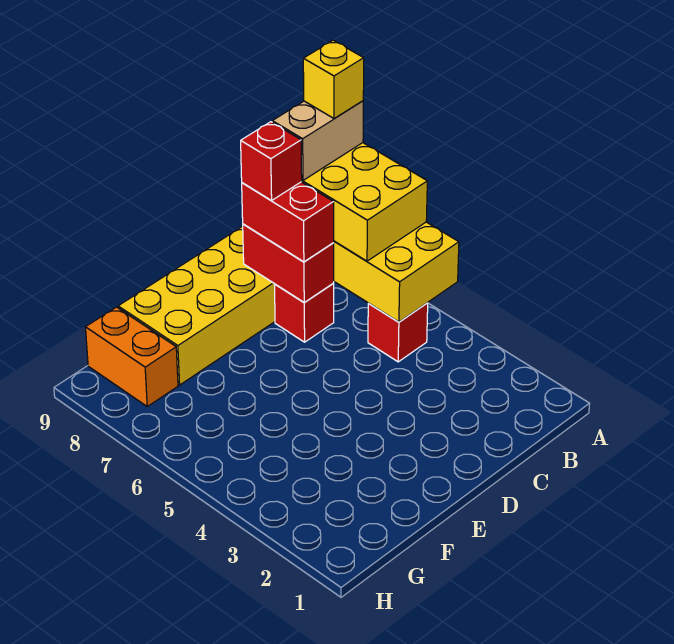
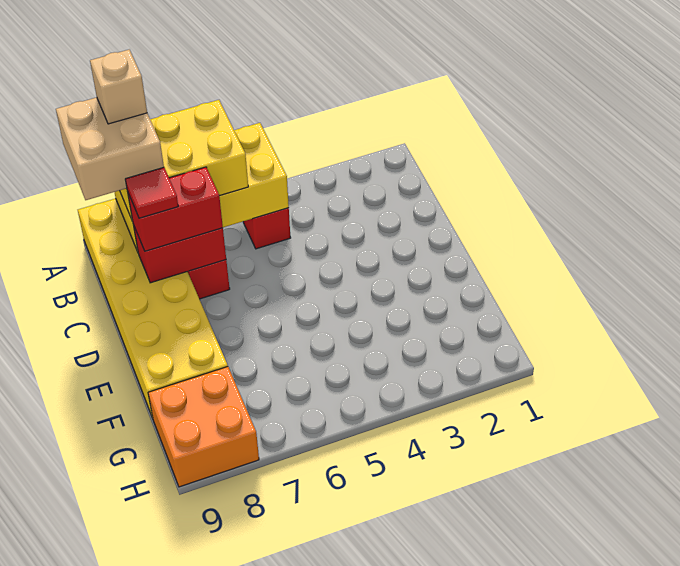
tan brick A8:B8 level 4 -> tan brick A8:B9 level 4
yellow brick A8 level 5 -> tan brick A8 level 5
red brick C8 level 4 -> red tile C8 level 4
orange brick G8:G9 level 1 -> orange brick G8:H9 level 1

